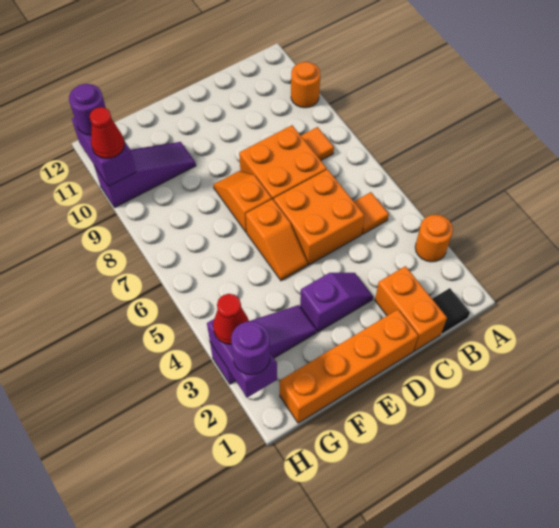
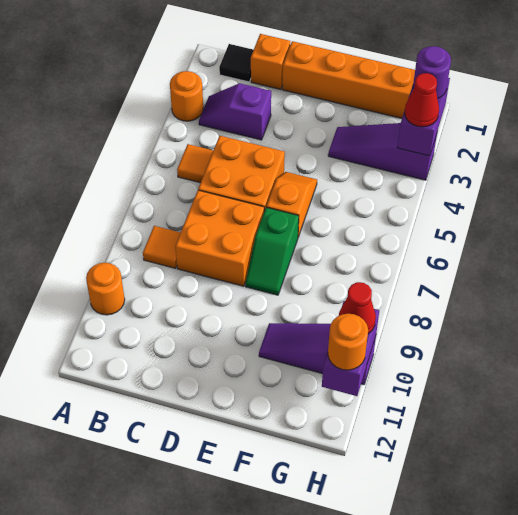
orange brick C1:C2 level 1 -> orange brick C1 level 1
purple slope D3:E3 level 1 top E -> purple slope B3:C3 level 1 top C
orange slope E7:E8 level 1 top 7 -> green slope E7:E8 level 1 top 7
purple round brick H11 level 3 -> orange round brick H11 level 3

